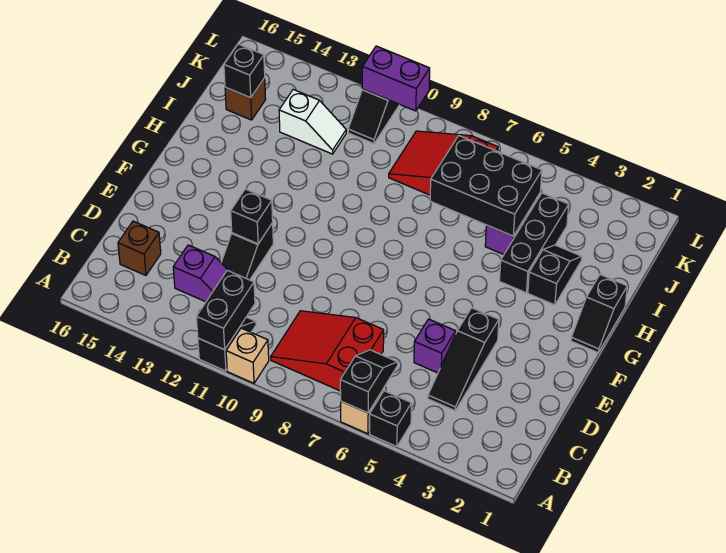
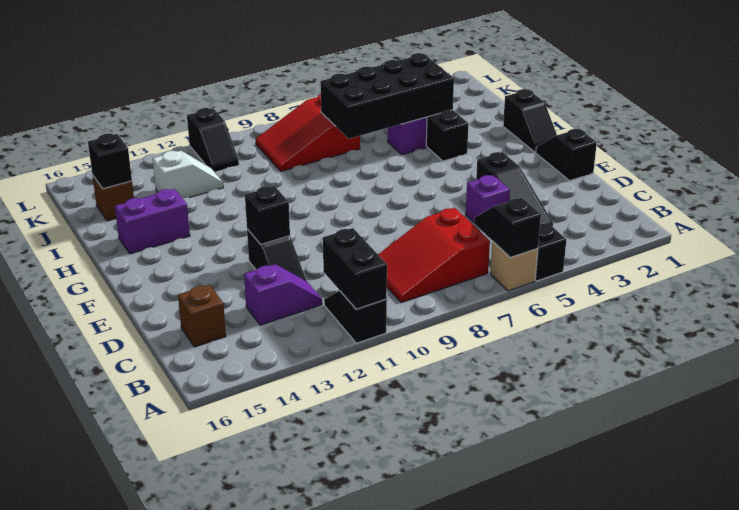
tan brick A10 level 1 -> none
black slope H3:I3 level 1 top H -> black slope E1:F1 level 1 top E
black brick I5:J7 level 2 -> black brick I4:J7 level 2
purple brick L10:L11 level 2 -> purple brick H14:H15 level 1

